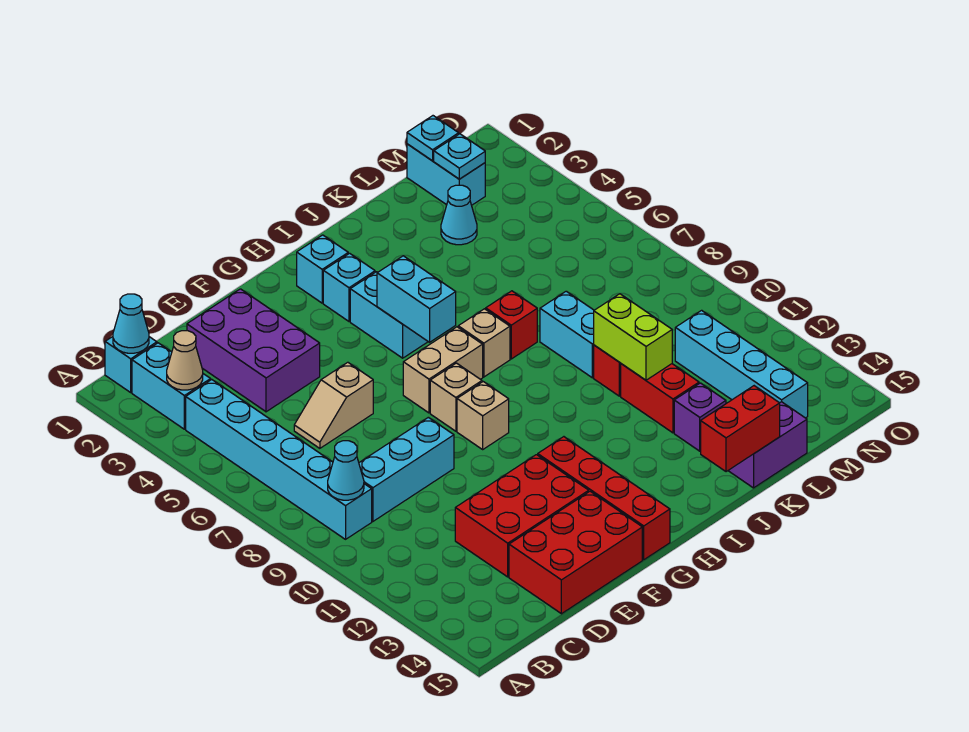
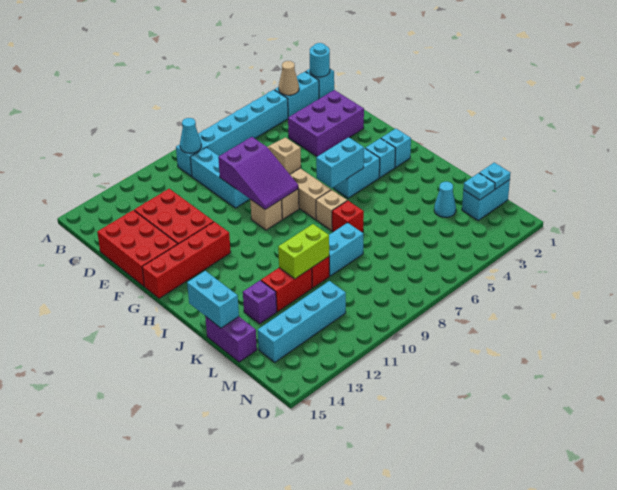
cyan cone B1 level 2 -> cyan round brick B1 level 2
none -> purple slope E8:G9 level 2 top E
red brick J15:K15 level 2 -> cyan brick J15:K15 level 2

